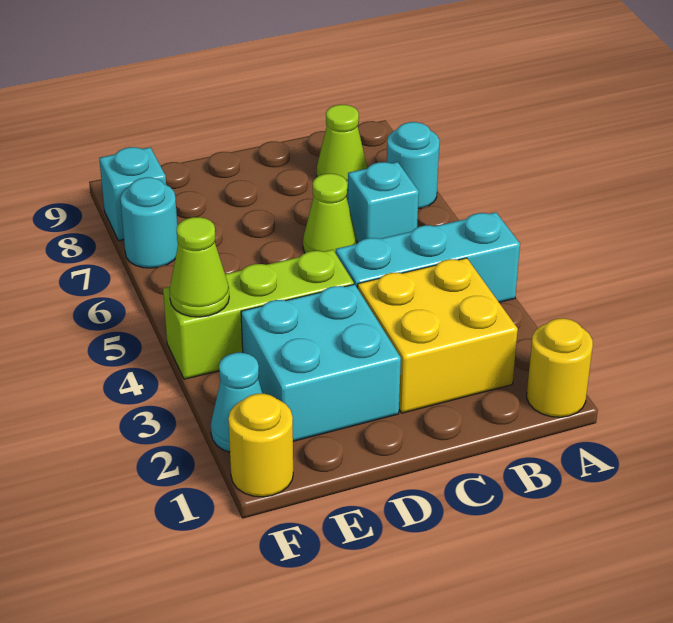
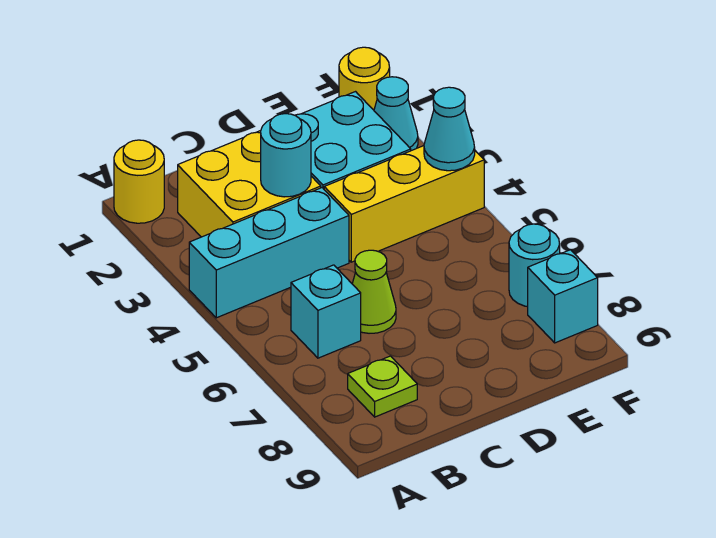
cyan round brick A7 level 1 -> cyan round brick C3 level 2
lime cone B8 level 1 -> lime plate B8 level 1
lime brick D4:F4 level 1 -> yellow brick D4:F4 level 1
lime cone F4 level 2 -> cyan cone F4 level 2

